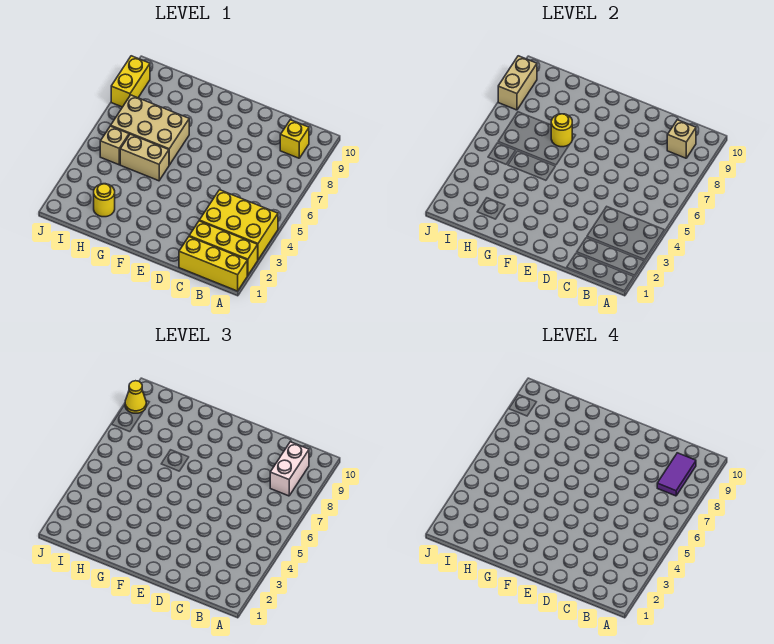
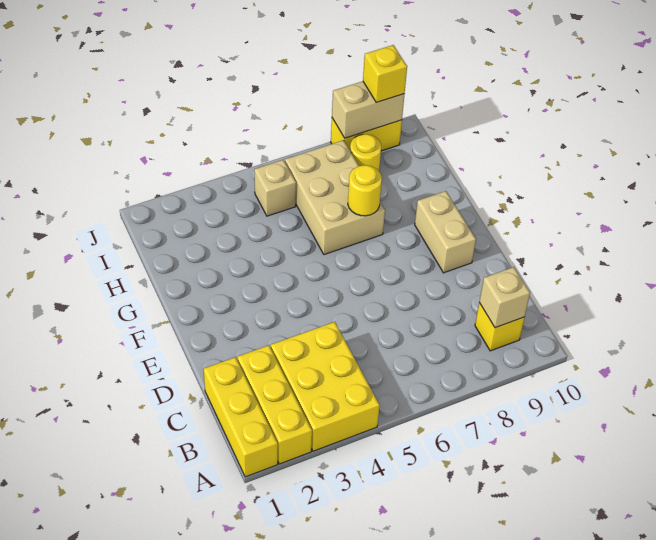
white brick B8:B9 level 3 -> none
purple tile B8:B9 level 4 -> none
tan brick G5:H5 level 1 -> tan brick E9:F9 level 1
yellow round brick H2 level 1 -> yellow round brick I8 level 1
yellow cone J9 level 3 -> yellow brick J9 level 3

